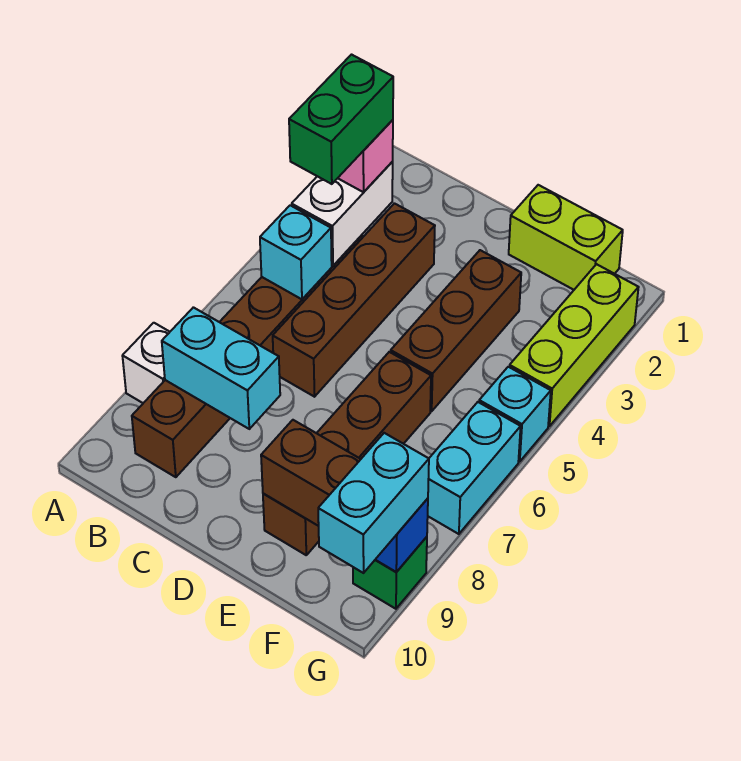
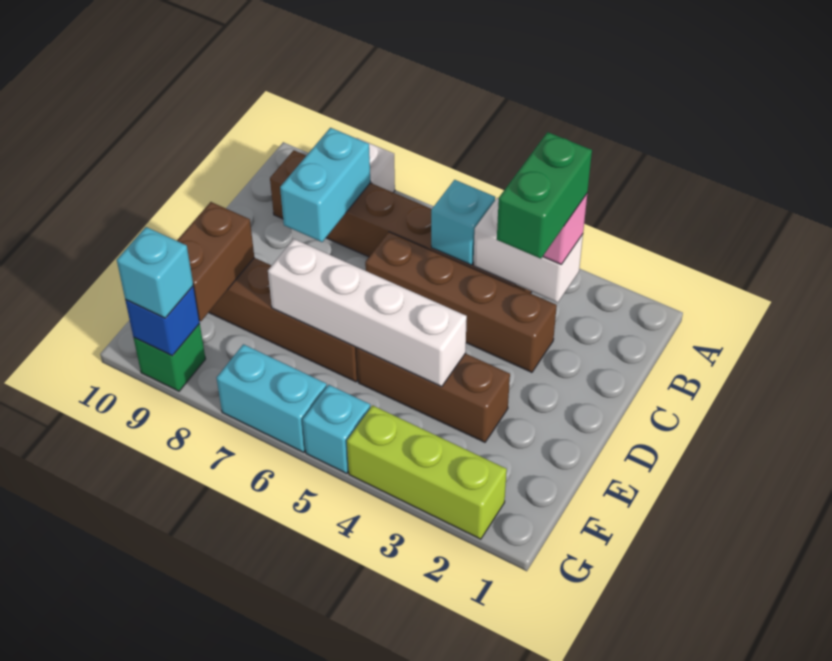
green brick B3:B4 level 4 -> green brick B3:C3 level 4
lime brick E1:F1 level 1 -> none
none -> white brick E4:E7 level 2
cyan brick G9:G10 level 3 -> cyan brick G9 level 3

